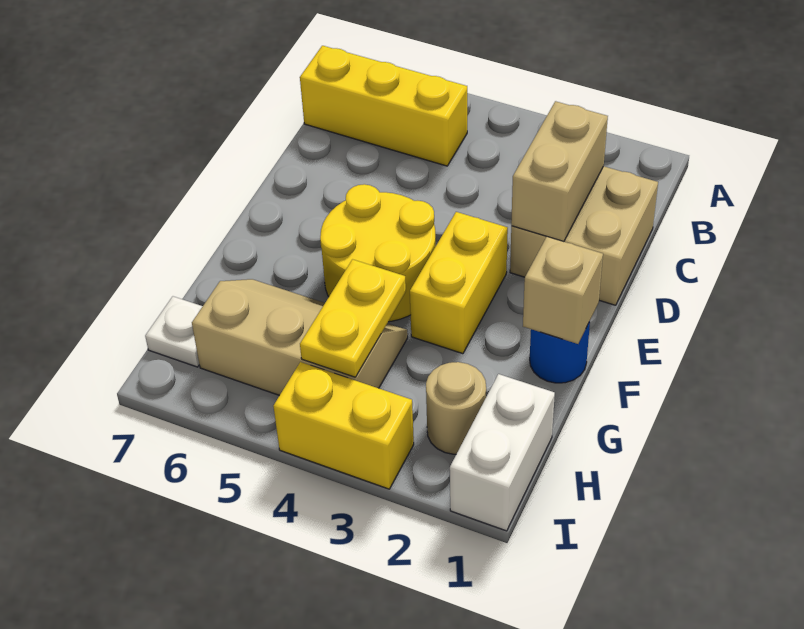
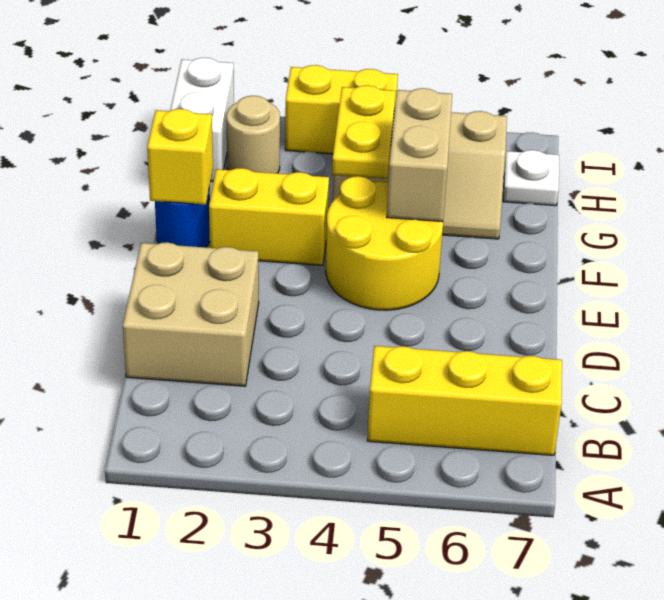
tan brick C2:D2 level 2 -> tan brick F5:G5 level 2
yellow brick E3:F3 level 1 -> yellow brick F2:F3 level 1
tan brick F1 level 2 -> yellow brick F1 level 2

